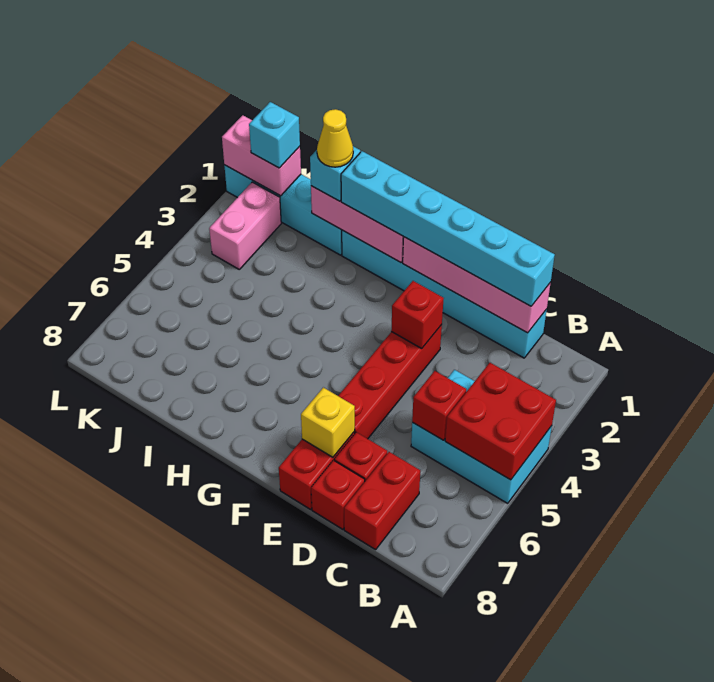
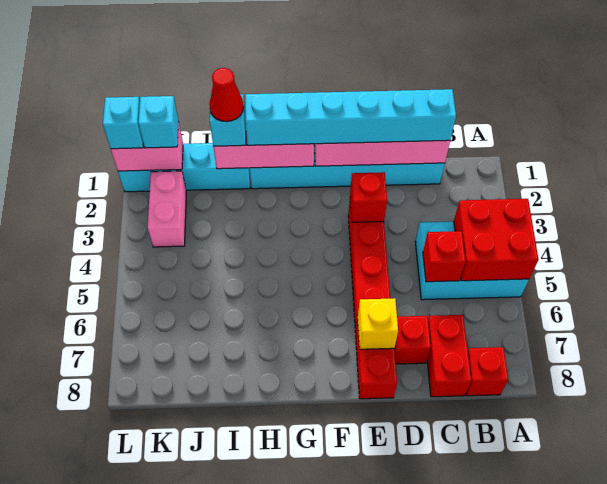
red brick D8 level 1 -> red brick B8 level 1
yellow cone I1 level 4 -> red cone I1 level 4
none -> cyan brick L1 level 3

